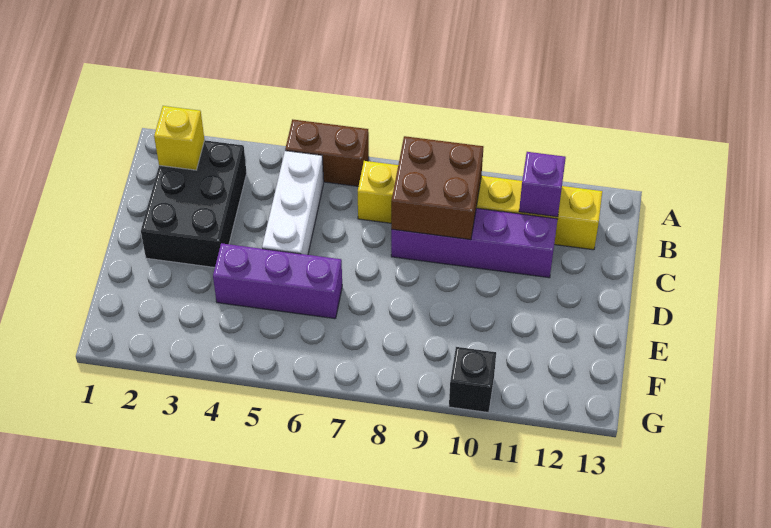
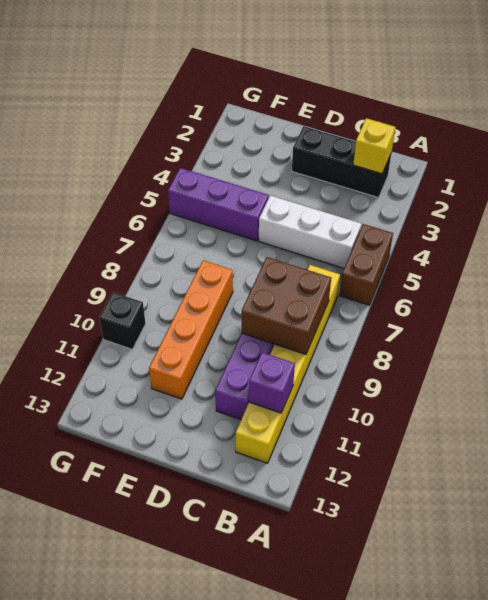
black brick B2:D3 level 1 -> black brick B2:D2 level 1
purple brick E4:E6 level 1 -> purple brick E5:G5 level 1
none -> orange brick E8:E11 level 1

